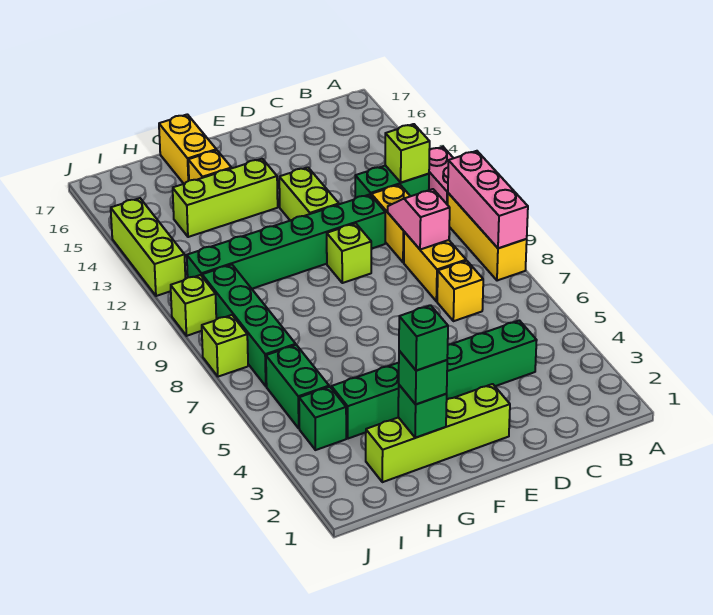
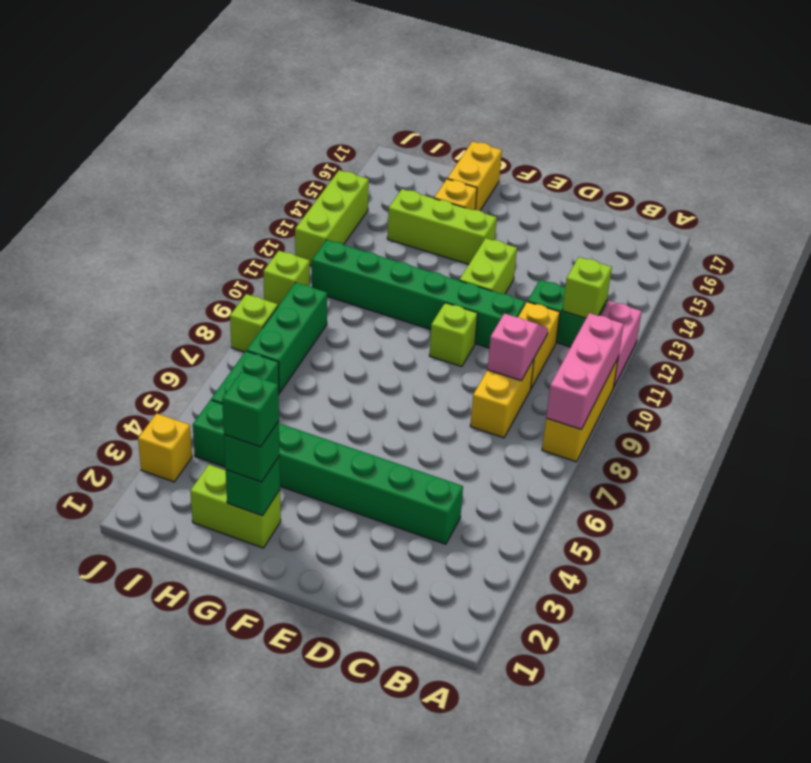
yellow brick C7 level 1 -> yellow brick J3 level 1
lime brick E2:H2 level 1 -> lime brick G2:H2 level 1
green brick I7:I10 level 1 -> green brick I7:I9 level 1

